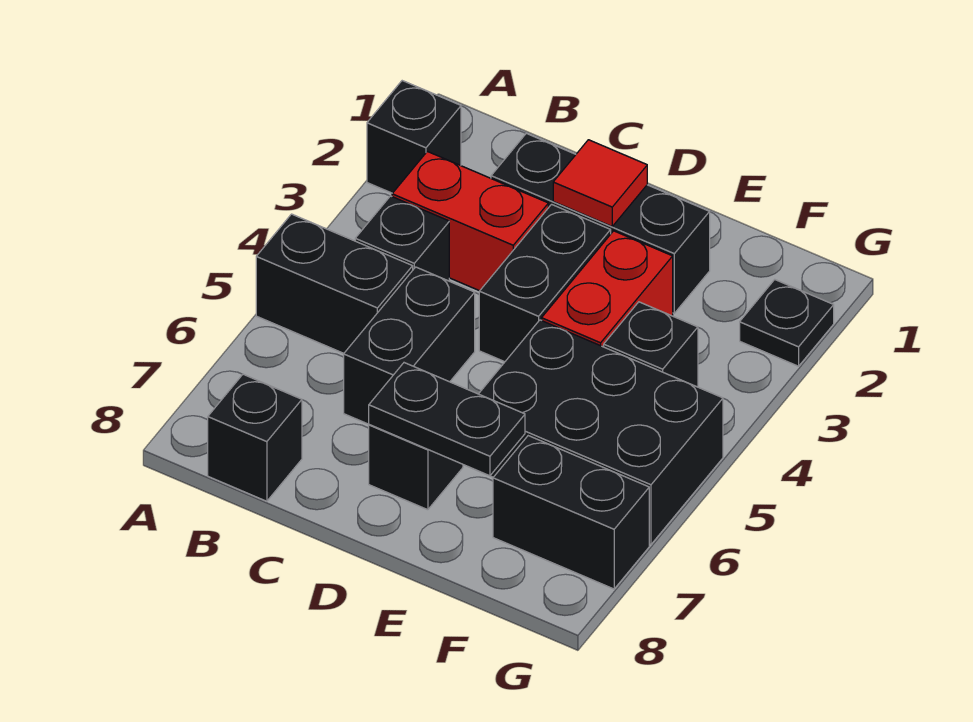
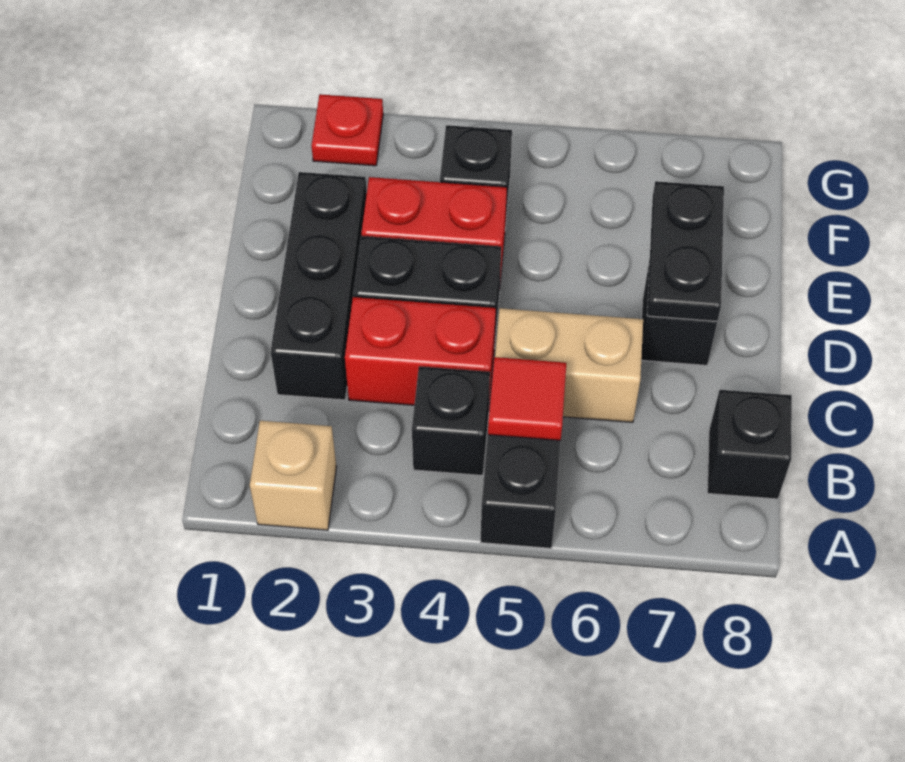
black brick A2 level 1 -> tan brick A2 level 1
red brick B3:C3 level 1 -> red brick C3:C4 level 1
black brick C5:C6 level 1 -> tan brick C5:C6 level 1
red tile D2 level 2 -> red tile B5 level 2
black brick E5:G6 level 1 -> none
black brick F7:G7 level 1 -> none
black plate G2 level 1 -> red plate G2 level 1

